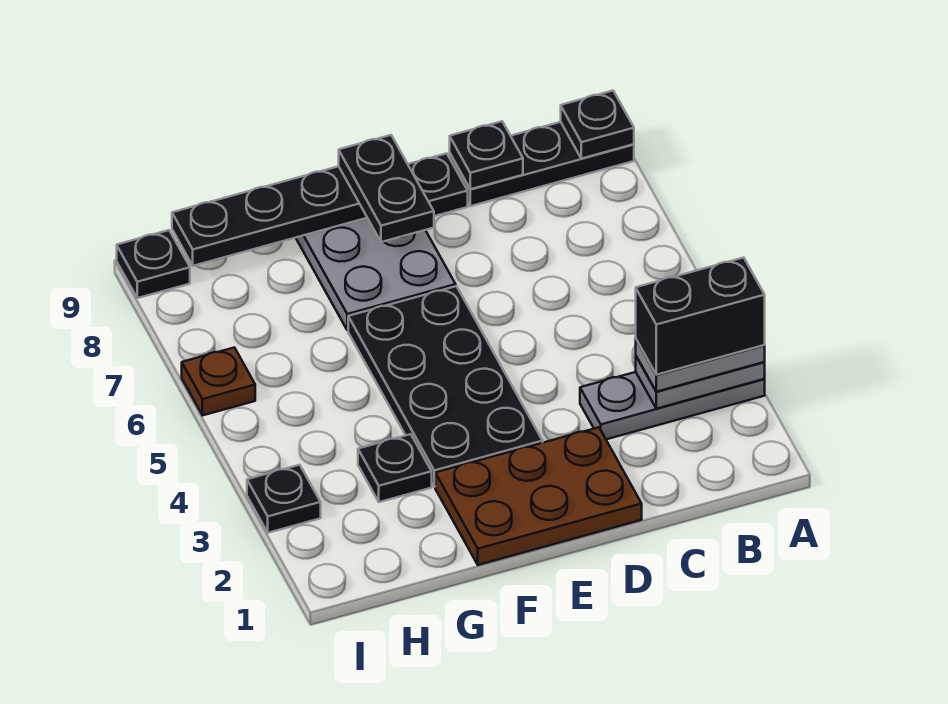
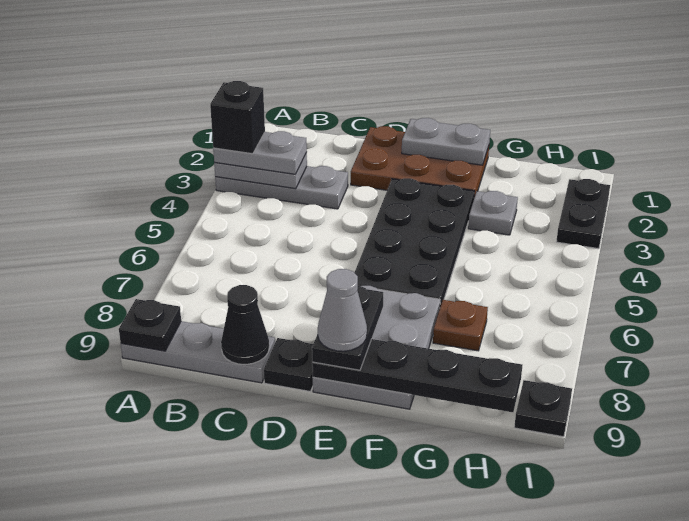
black brick A3:B3 level 4 -> black brick A3 level 4
black plate A9:C9 level 1 -> grey plate A9:C9 level 1
black plate C9 level 2 -> black cone C9 level 2
none -> grey plate E1:F1 level 2
none -> grey cone E9 level 4
black plate G3 level 1 -> grey plate G3 level 1
black plate I3 level 1 -> black plate I2:I3 level 1
brown plate I6 level 1 -> brown plate G7 level 1

